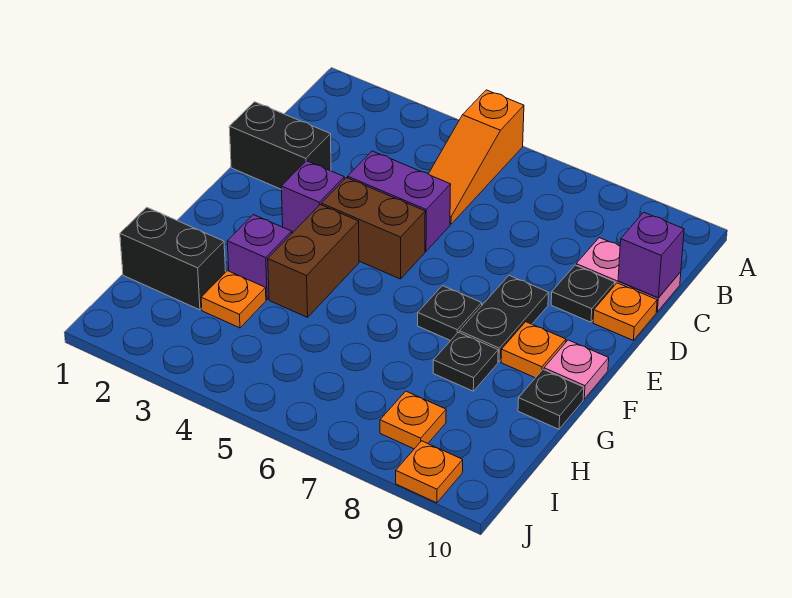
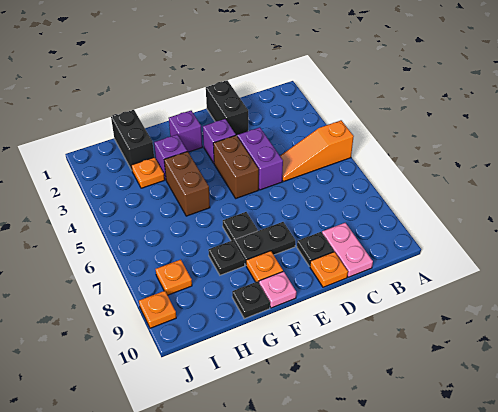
purple brick C10 level 2 -> purple brick F2 level 1
brown brick F4:G4 level 1 -> brown brick G4:G5 level 1

